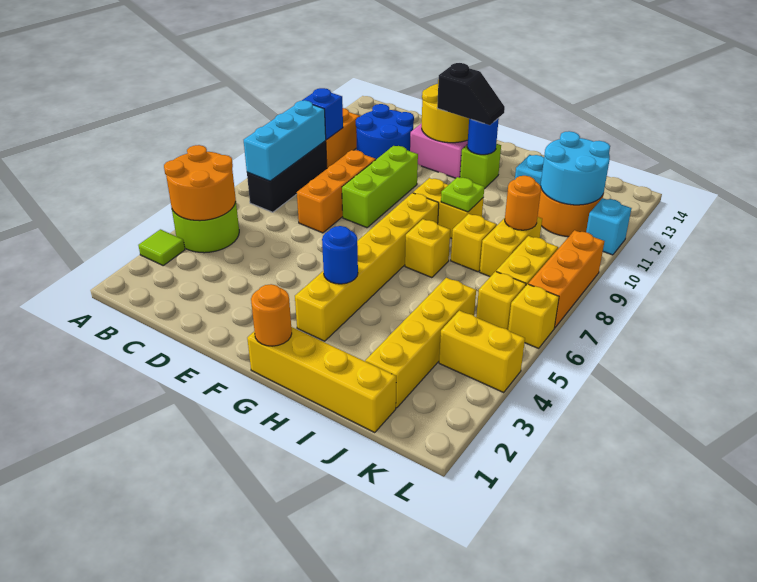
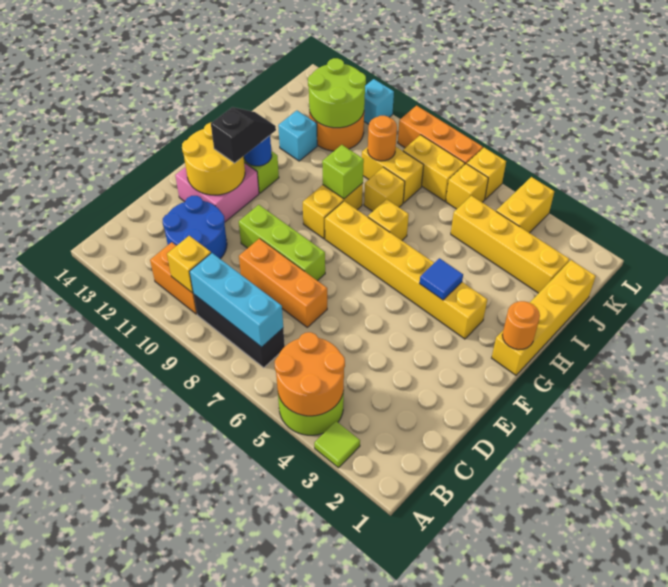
blue brick B10 level 2 -> yellow brick B10 level 2
blue round brick G4 level 2 -> blue tile G4 level 2
lime plate H9 level 2 -> lime brick H9 level 2
cyan round brick J11:K12 level 2 -> lime round brick J11:K12 level 2

